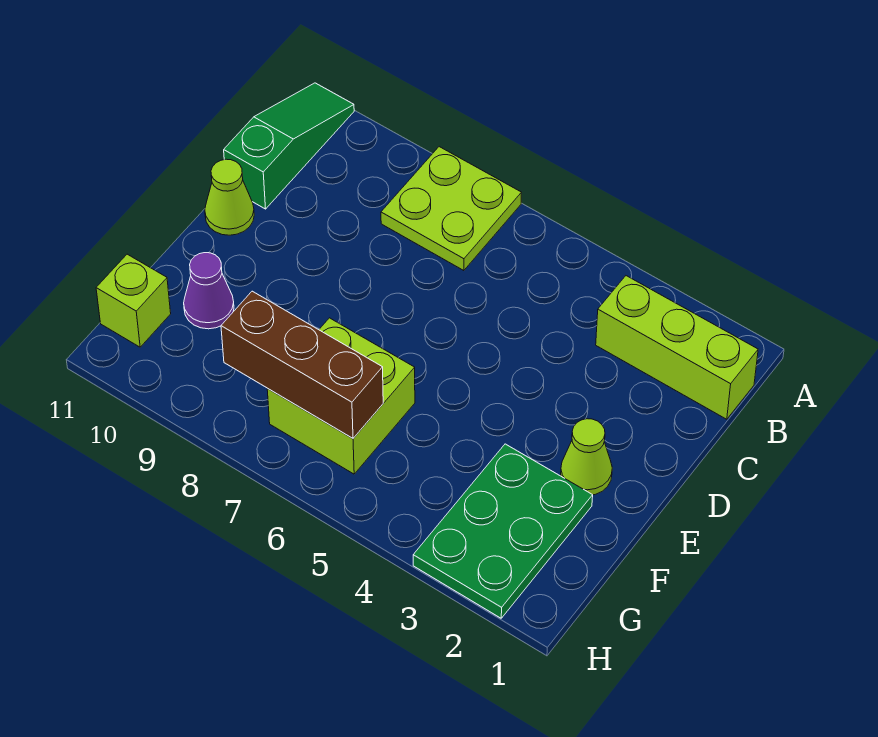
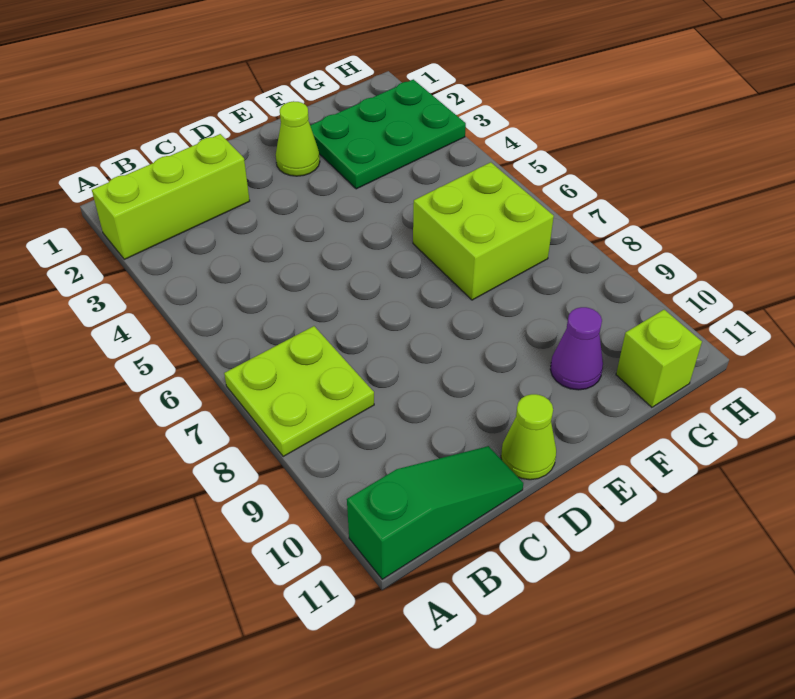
green slope A11:C11 level 1 top C -> green slope A11:C11 level 1 top A
lime brick B1:B3 level 1 -> lime brick A2:C2 level 1
brown brick G6:G8 level 2 -> none

